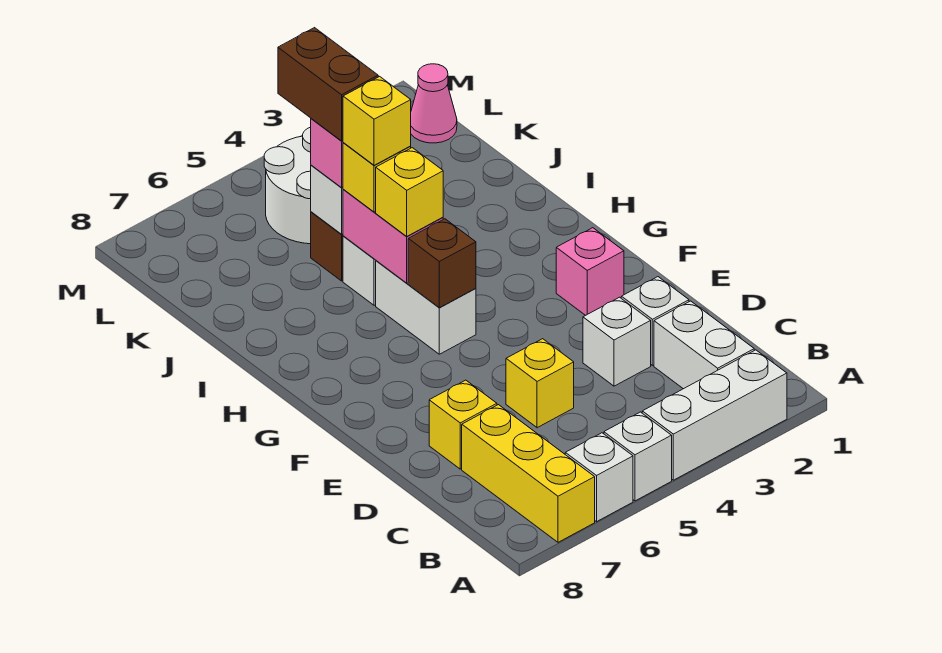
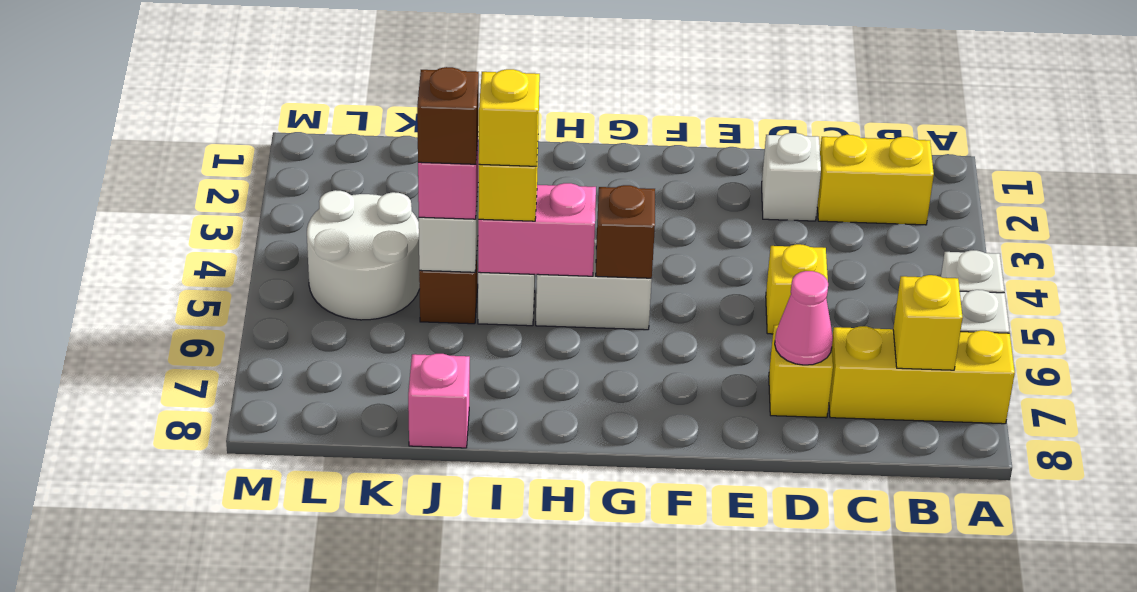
white brick A2:A4 level 1 -> none
white brick B2:C2 level 1 -> yellow brick B2:C2 level 1
white brick D3 level 1 -> none
pink brick F2 level 1 -> pink brick J8 level 1
yellow brick H5 level 3 -> yellow brick B7 level 2
brown brick J5:K5 level 4 -> brown brick J5 level 4
pink cone L1 level 1 -> pink cone D7 level 2

